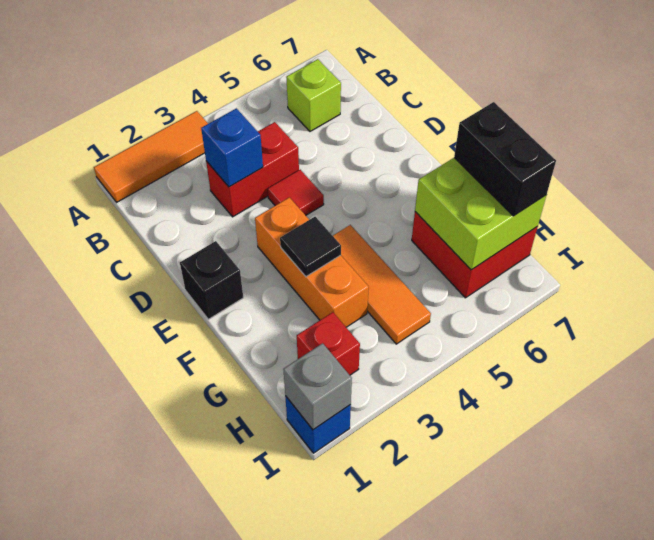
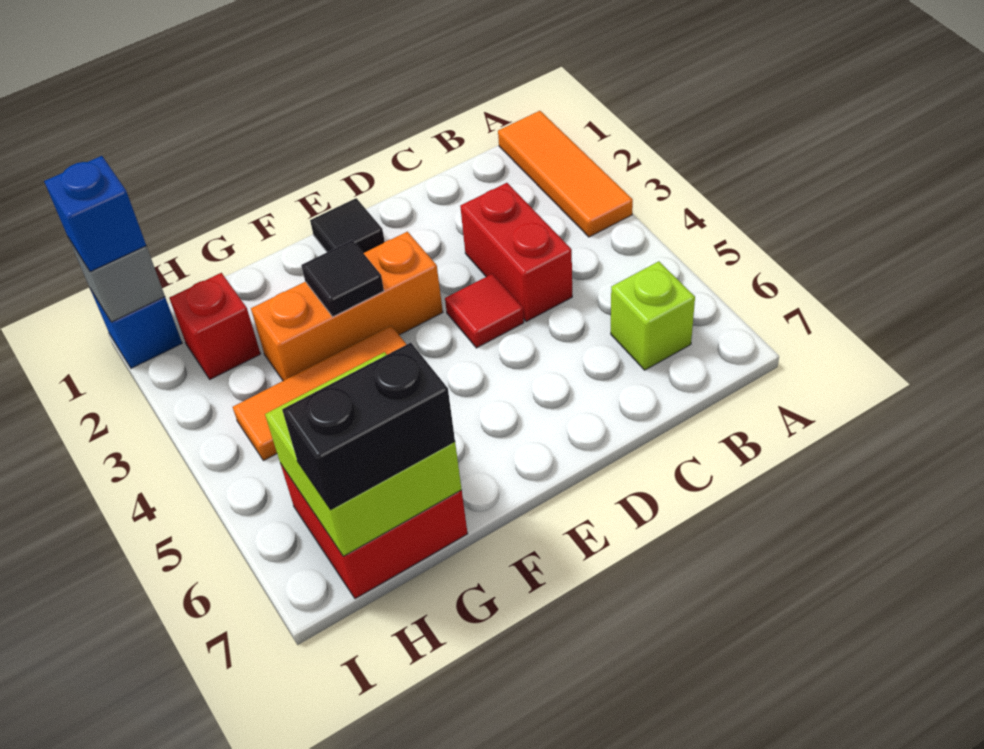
blue brick C3 level 2 -> blue brick I1 level 3
black brick E1 level 1 -> black tile E1 level 1

